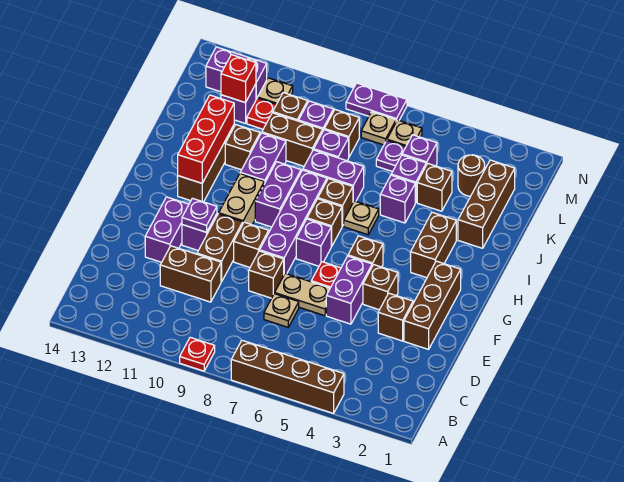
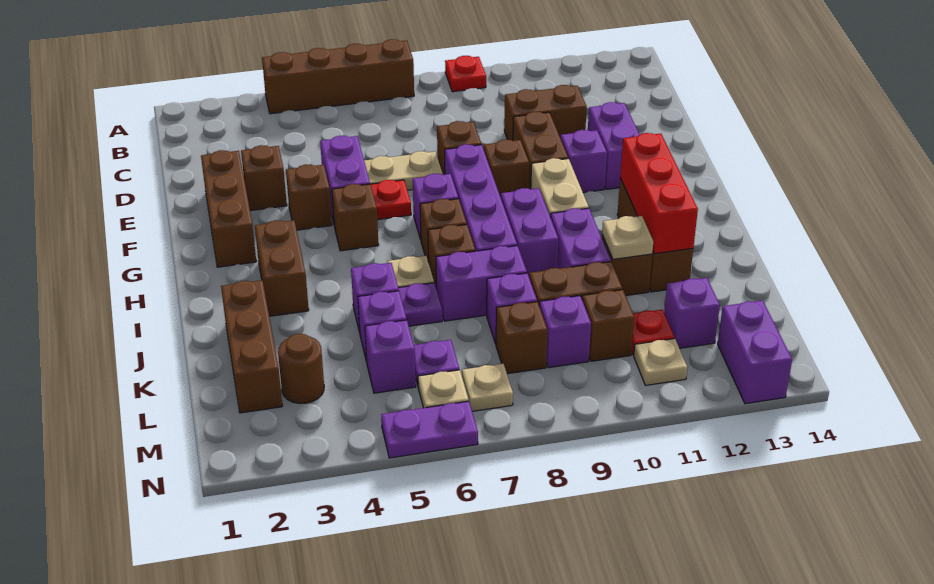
tan plate D7 level 1 -> tan plate J11 level 2
purple plate F11 level 2 -> purple plate J6 level 1
brown brick K4 level 1 -> none
red brick L12 level 2 -> none
purple brick M12:M13 level 1 -> purple brick M13:N13 level 1
purple plate N7:N8 level 1 -> purple plate N5:N6 level 1

